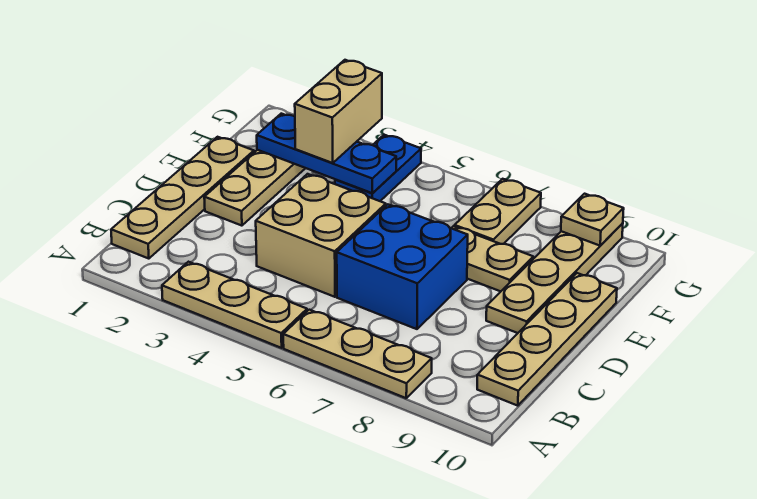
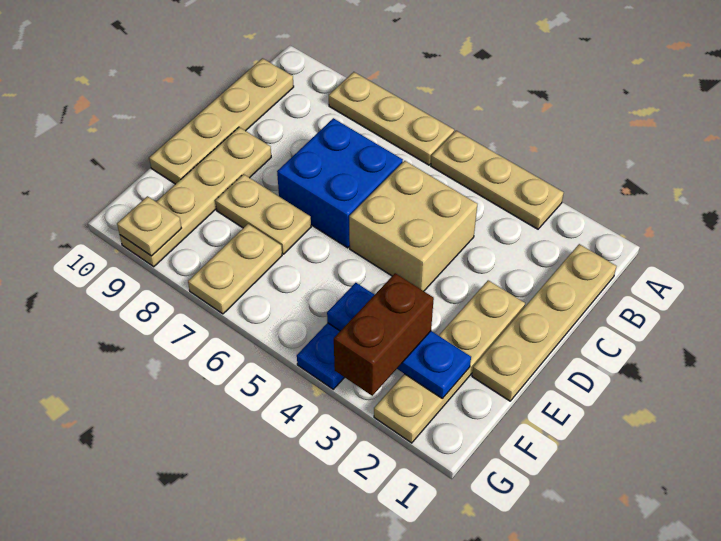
tan brick F3:G3 level 3 -> brown brick F3:G3 level 3

